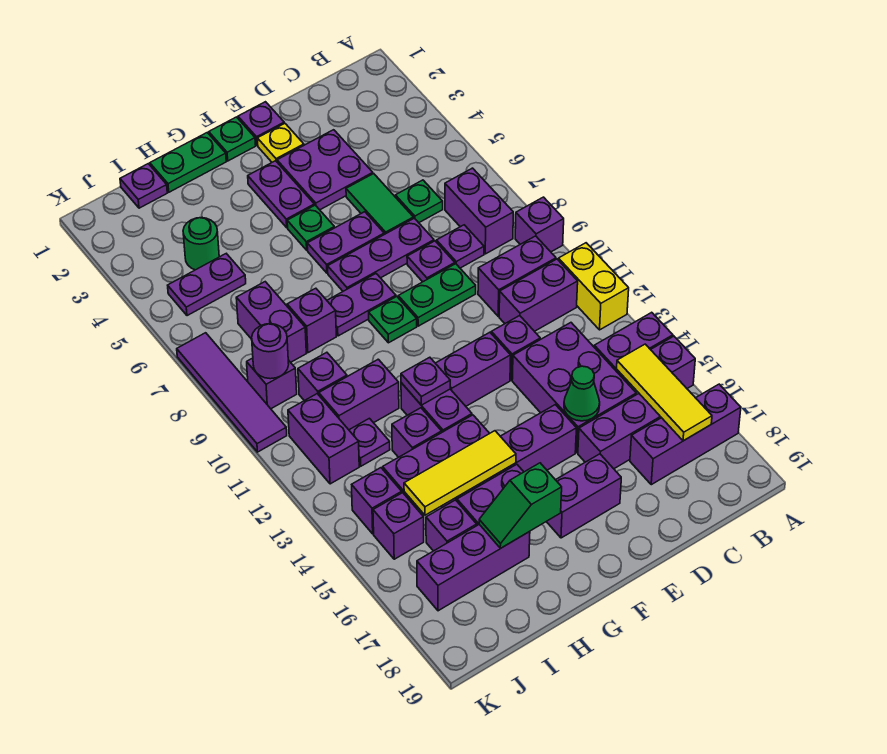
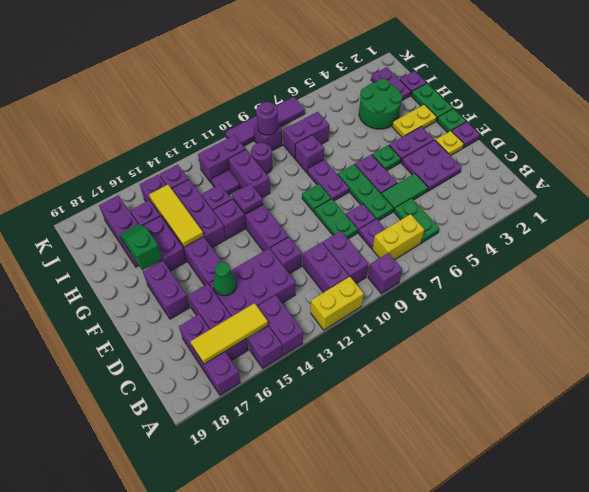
purple brick B7:B8 level 1 -> yellow brick B7:B8 level 1
green plate C6 level 1 -> green plate B6:C6 level 1
purple plate D7:F7 level 1 -> green plate D7:F7 level 1
none -> yellow plate G2:G3 level 1
green round brick I4 level 1 -> green round brick H3:I4 level 1
purple plate I5:J5 level 1 -> purple plate I2:J2 level 1
purple brick I10 level 1 -> purple round brick I10 level 1
purple plate I12 level 1 -> purple tile I12 level 1

